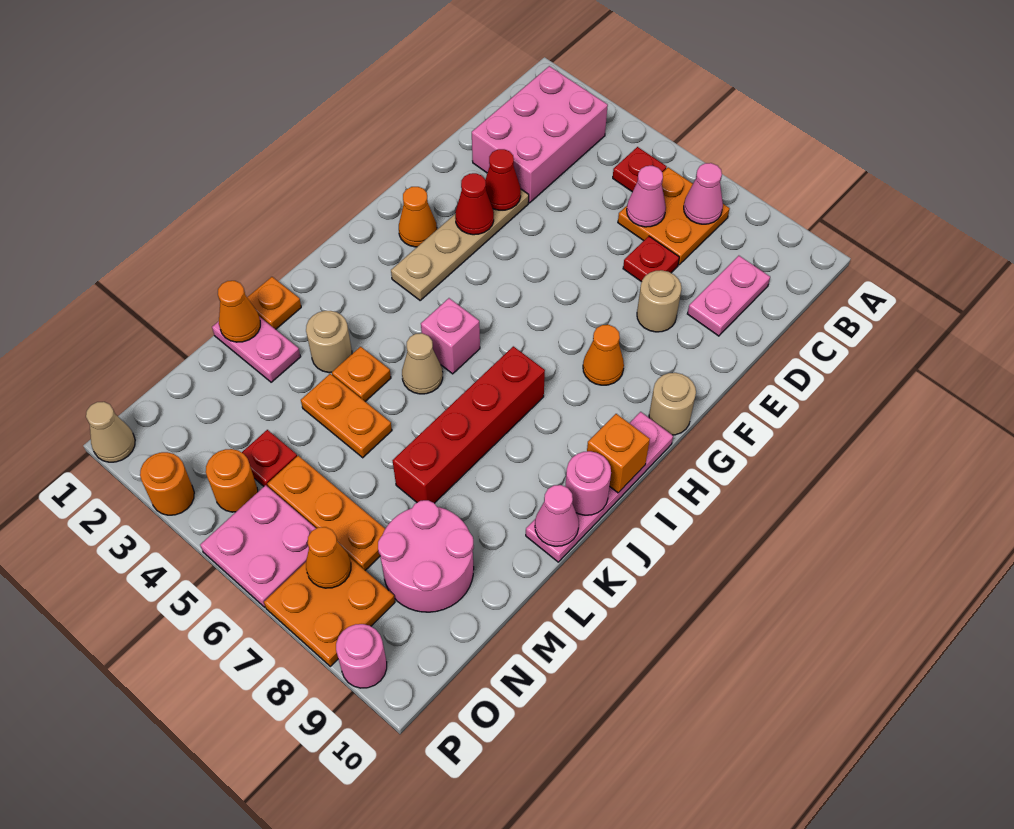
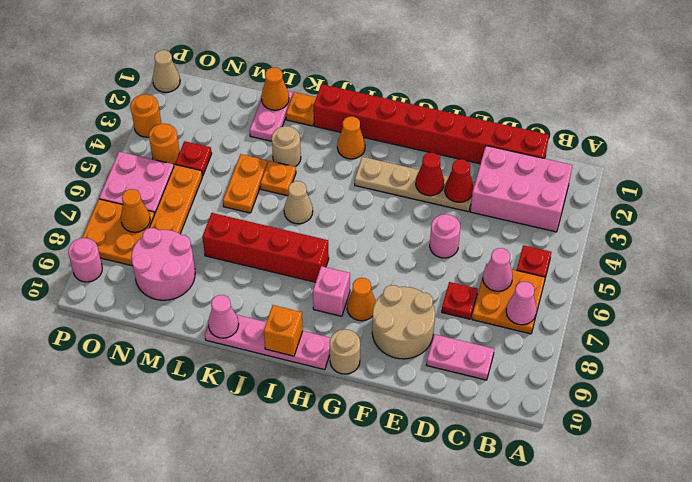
none -> red brick C1:J1 level 1
tan round brick E8 level 1 -> tan round brick E8:F9 level 1
orange cone G2 level 1 -> orange cone I2 level 1
pink brick I5 level 1 -> pink brick H8 level 1
pink round brick J10 level 2 -> pink round brick E5 level 1

